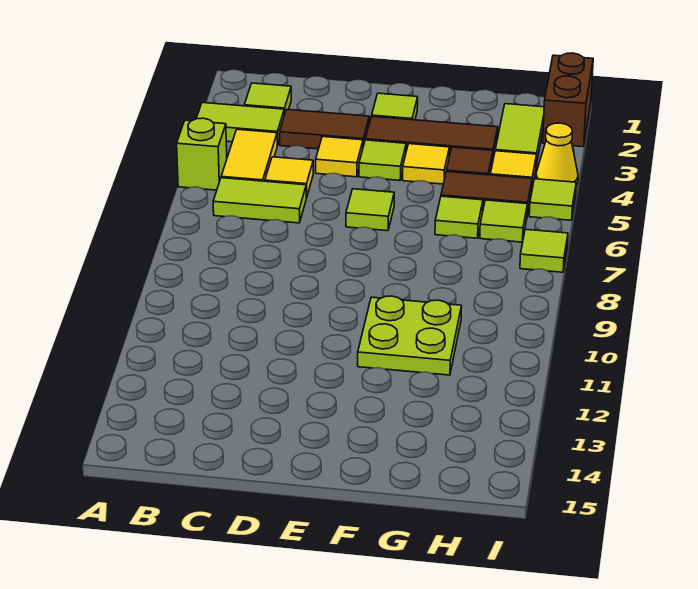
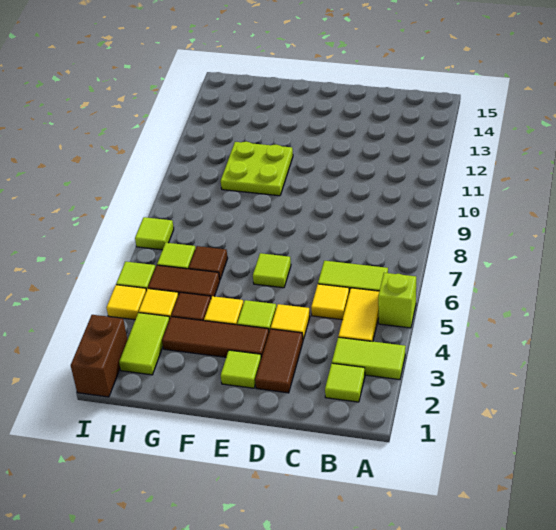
brown tile C3:D3 level 1 -> brown tile D2:D3 level 1
lime tile G6 level 1 -> brown tile G6 level 1
yellow cone I4 level 1 -> yellow tile I4 level 1

